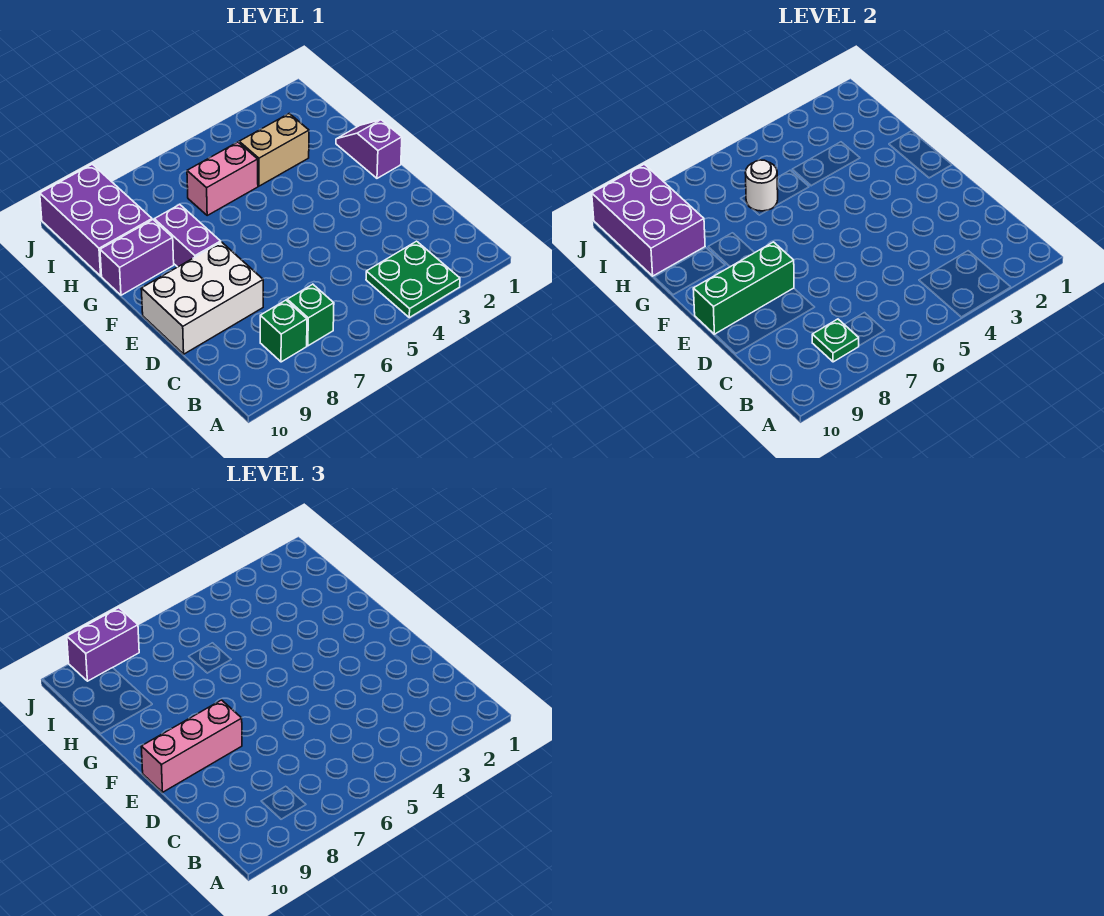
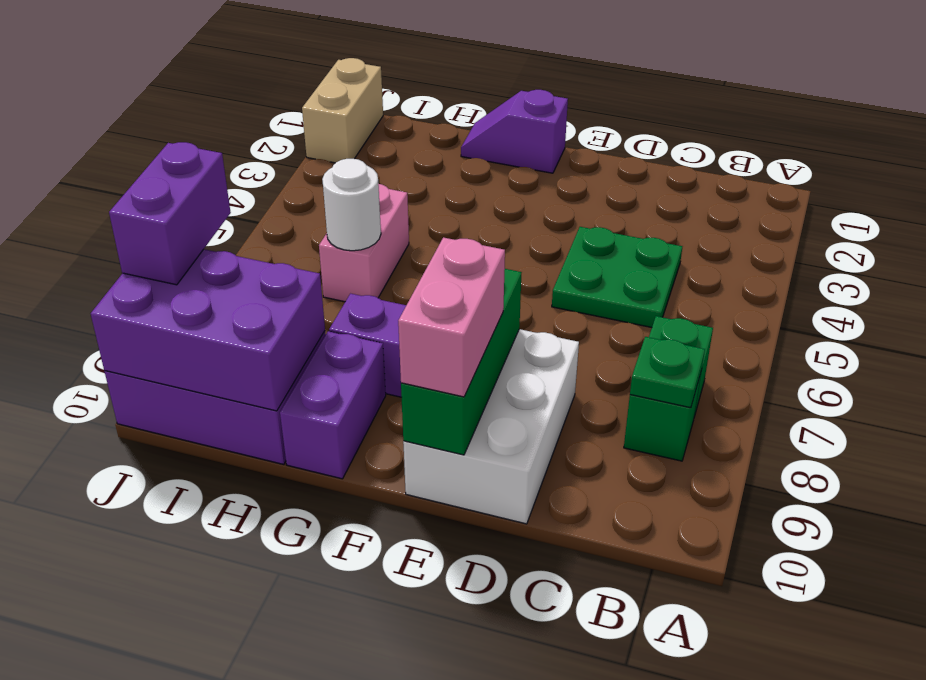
green plate A3:B4 level 1 -> green plate C4:D5 level 1
pink brick E8:E10 level 3 -> pink brick E9:E10 level 3
tan brick H3:H4 level 1 -> tan brick J1:J2 level 1

